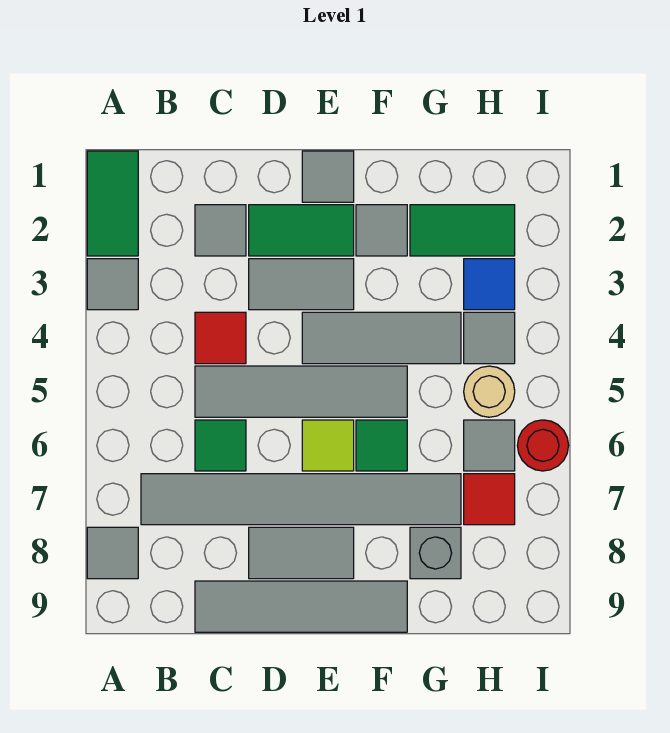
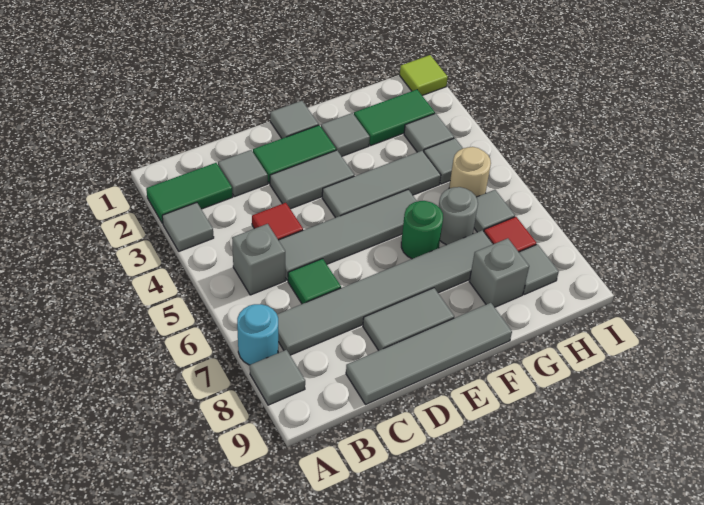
green tile A1:A2 level 1 -> green tile A2:B2 level 1
none -> cyan round brick A7 level 1
none -> grey brick B5 level 1
lime tile E6 level 1 -> lime tile I1 level 1
green tile F6 level 1 -> green round brick F6 level 1
none -> grey round brick G6 level 1
blue tile H3 level 1 -> grey tile H3 level 1
none -> grey tile H8 level 1
red round brick I6 level 1 -> none

